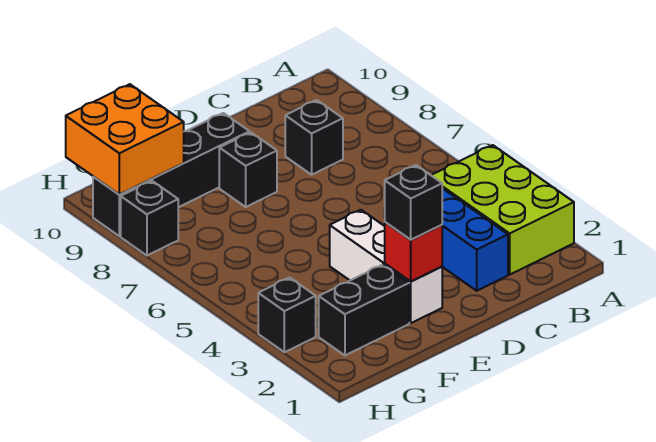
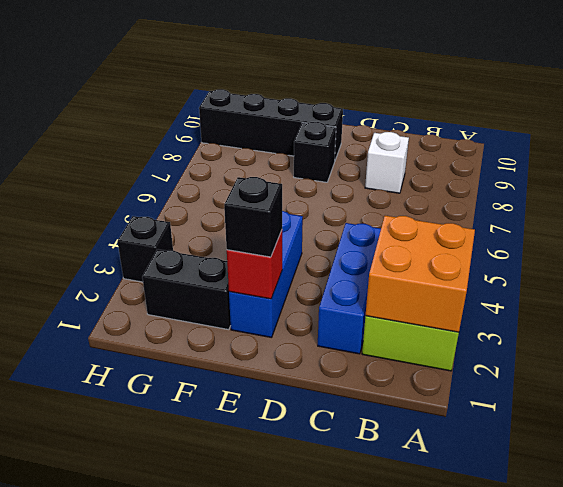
black brick C8 level 1 -> white brick C8 level 1
white brick E2:E4 level 1 -> blue brick E2:E4 level 1
orange brick G9:H10 level 2 -> orange brick A2:B3 level 2
black brick H8 level 1 -> none

